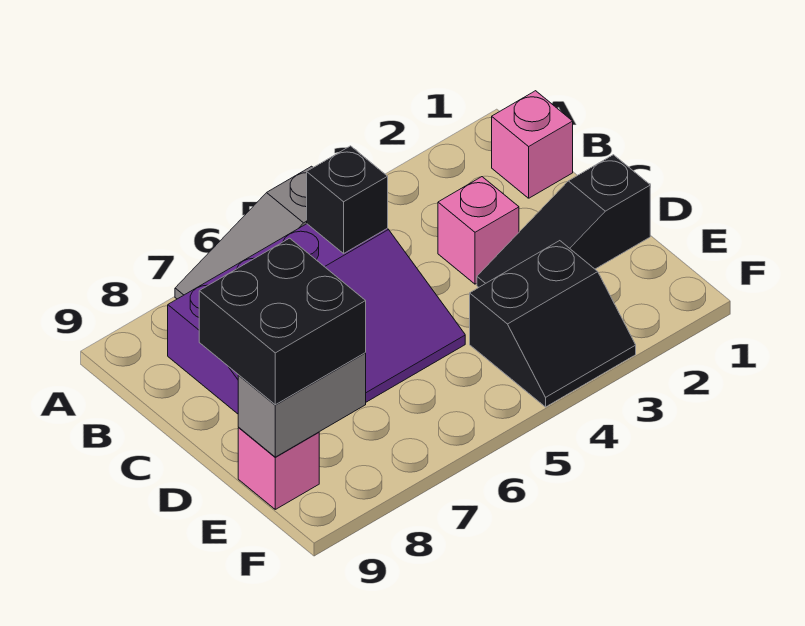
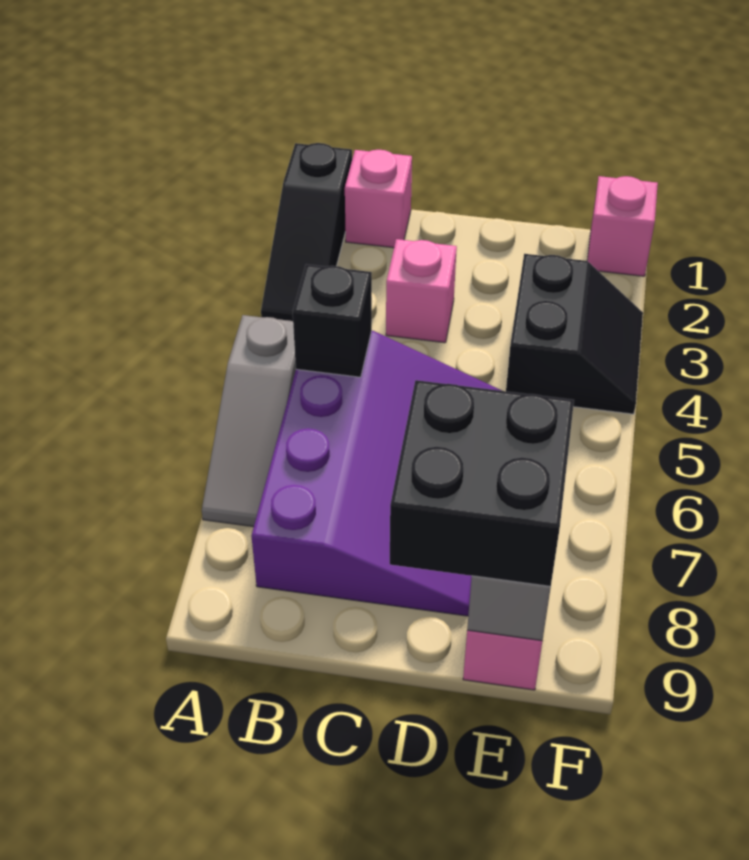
black slope D1:D3 level 1 top 1 -> black slope A1:A3 level 1 top 1
none -> pink brick F1 level 1

